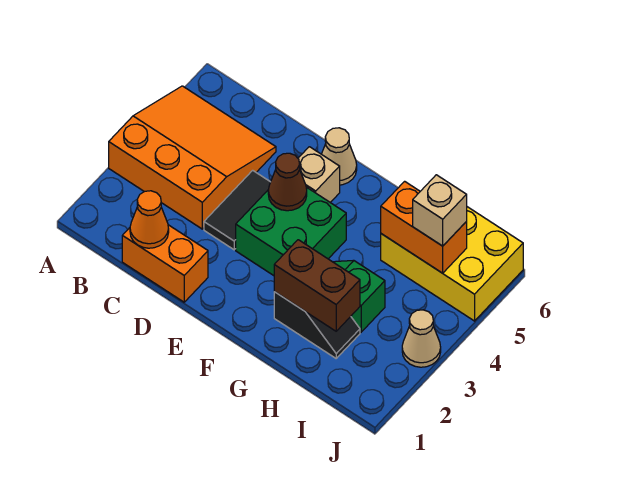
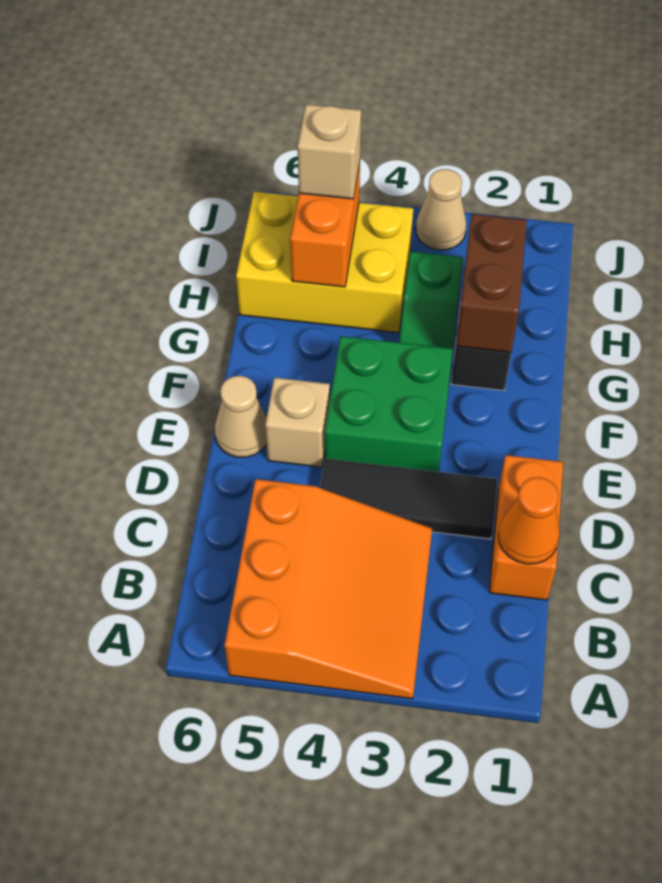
orange slope A3:C5 level 1 top 3 -> orange slope A3:C5 level 1 top 5
black tile D3:D4 level 1 -> black tile D2:D4 level 1
brown cone E4 level 2 -> none
yellow brick H5:J6 level 1 -> yellow brick H4:I6 level 1

